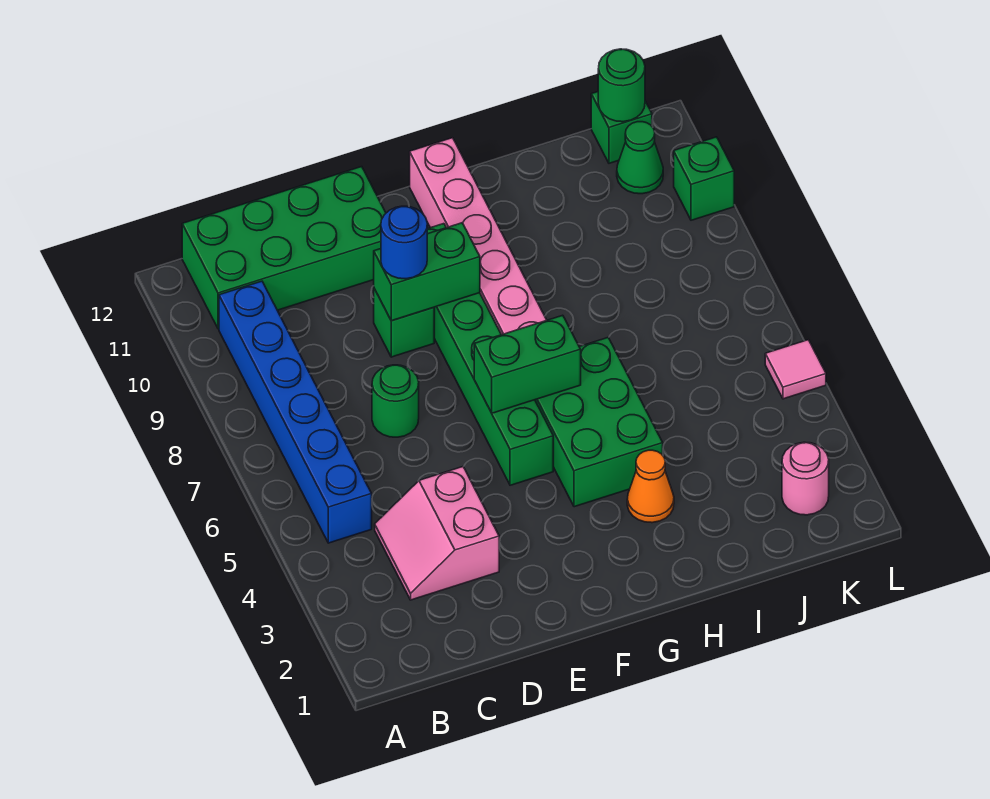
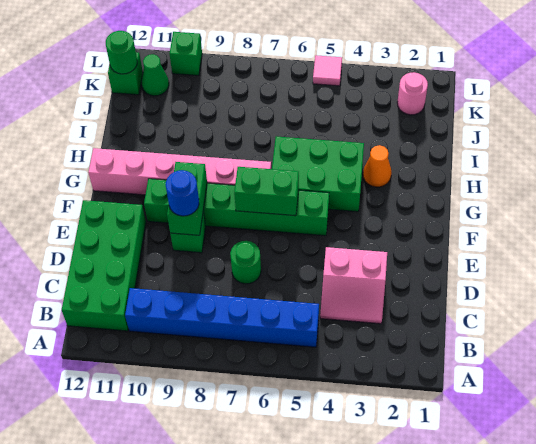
green brick F6:G6 level 2 -> green brick F6:F7 level 2

